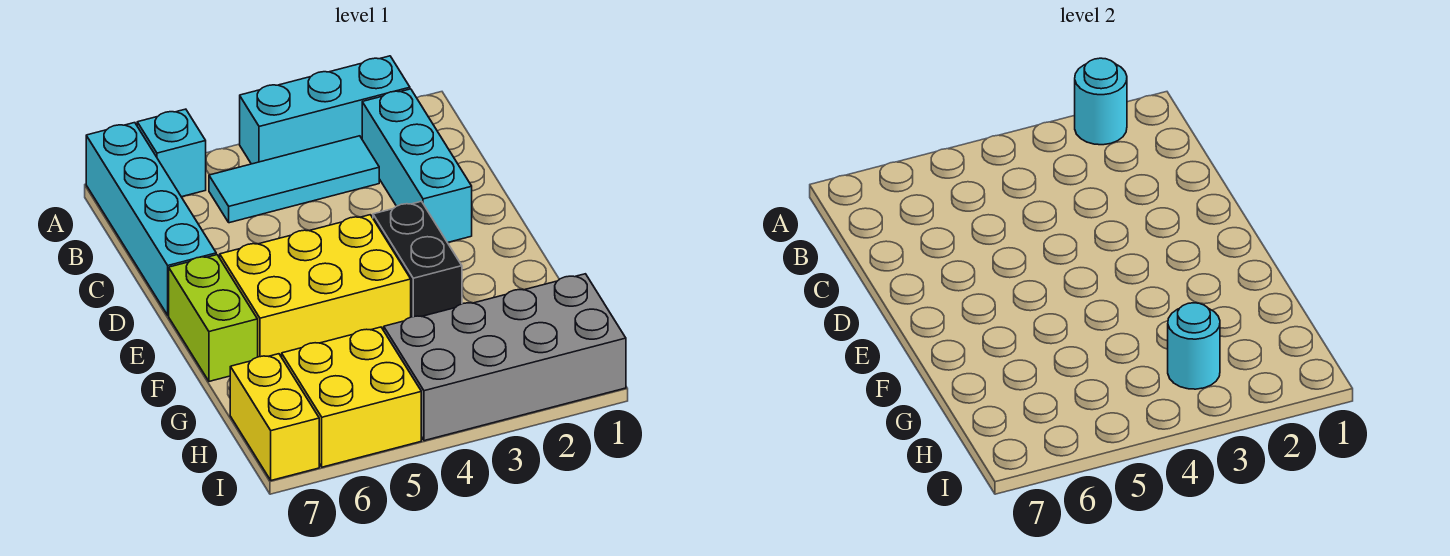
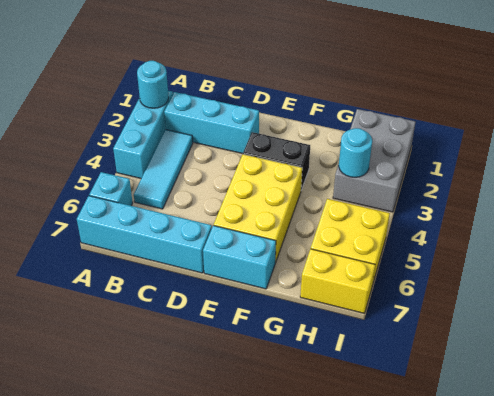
lime brick E7:F7 level 1 -> cyan brick E7:F7 level 1
grey brick H1:I4 level 1 -> grey brick H1:I3 level 1

